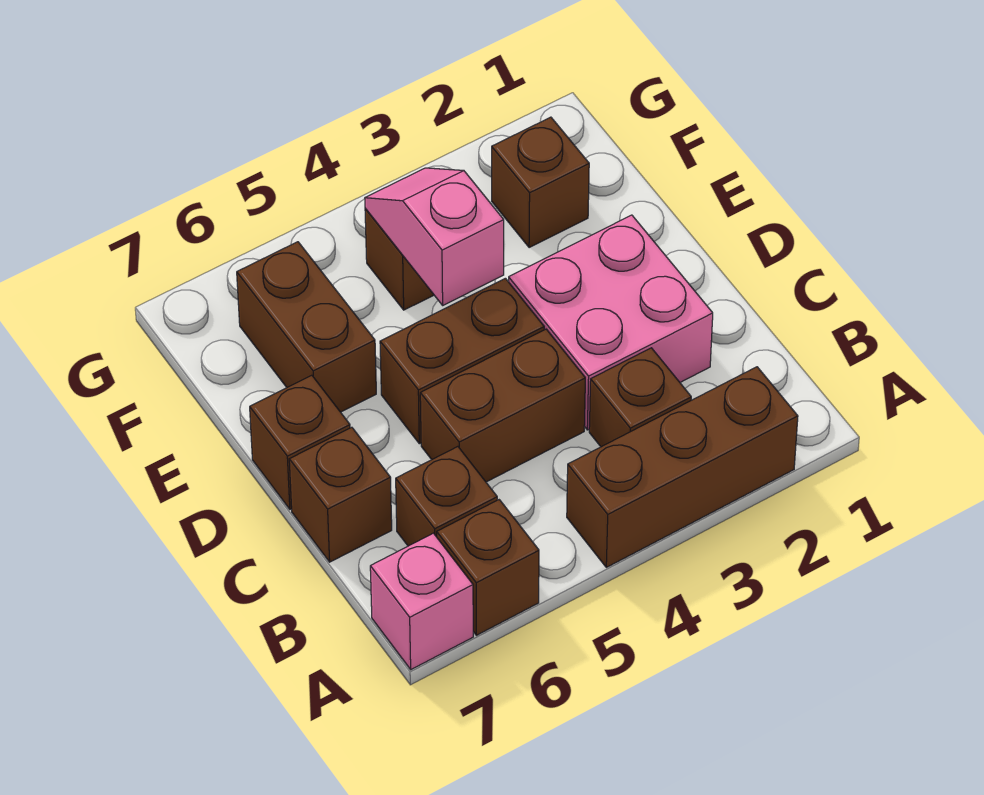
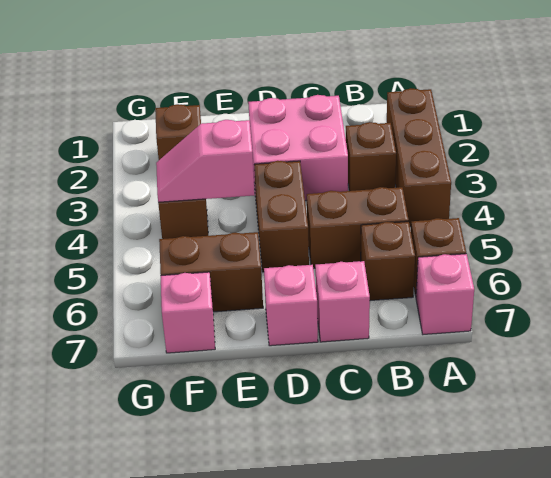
brown brick C4:C5 level 1 -> brown brick B5:C5 level 1
brown brick C7 level 1 -> pink brick C7 level 1
brown brick D7 level 1 -> pink brick D7 level 1
none -> pink brick F7 level 1

